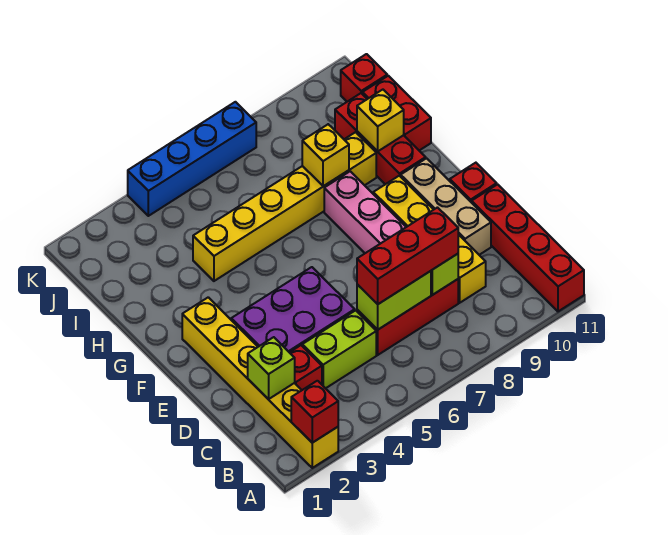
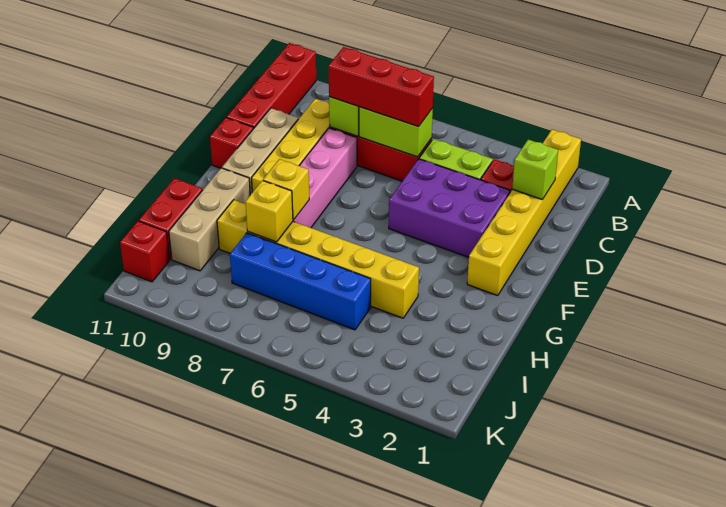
red brick A2 level 2 -> none
red brick G10:I10 level 1 -> tan brick G10:I10 level 1
yellow brick H10 level 2 -> yellow brick G8 level 2
blue brick K4:K7 level 1 -> blue brick I5:I8 level 1

